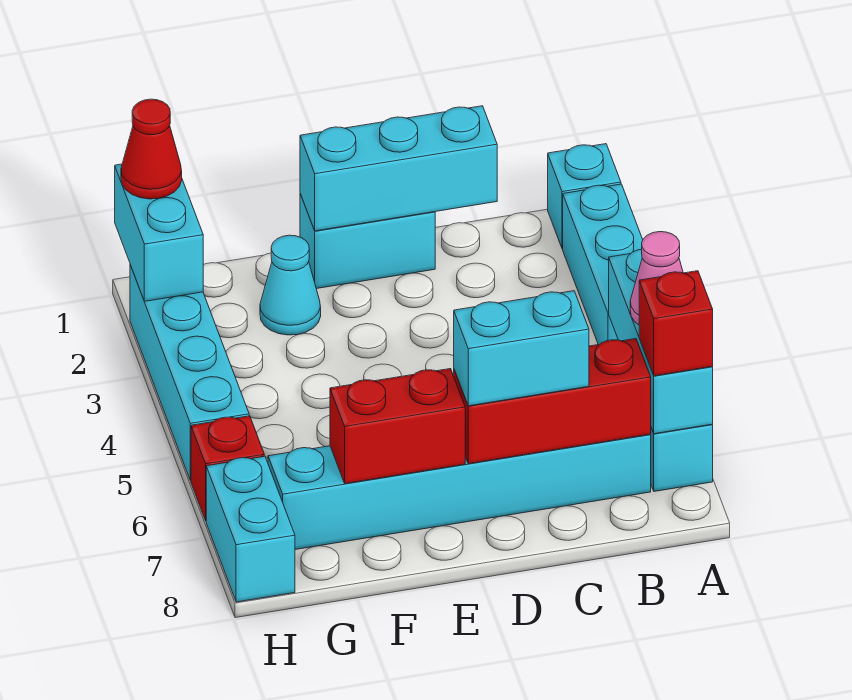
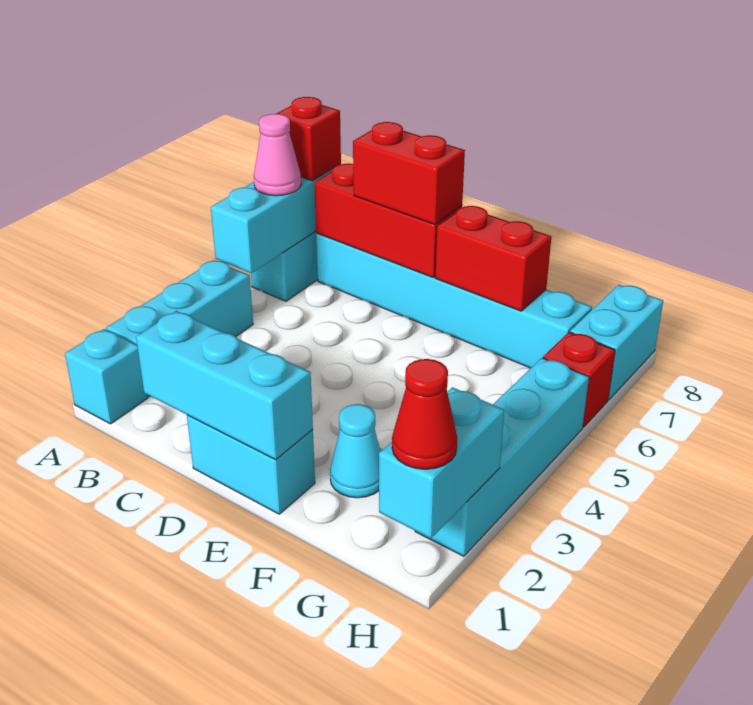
cyan brick C7:D7 level 3 -> red brick C7:D7 level 3

